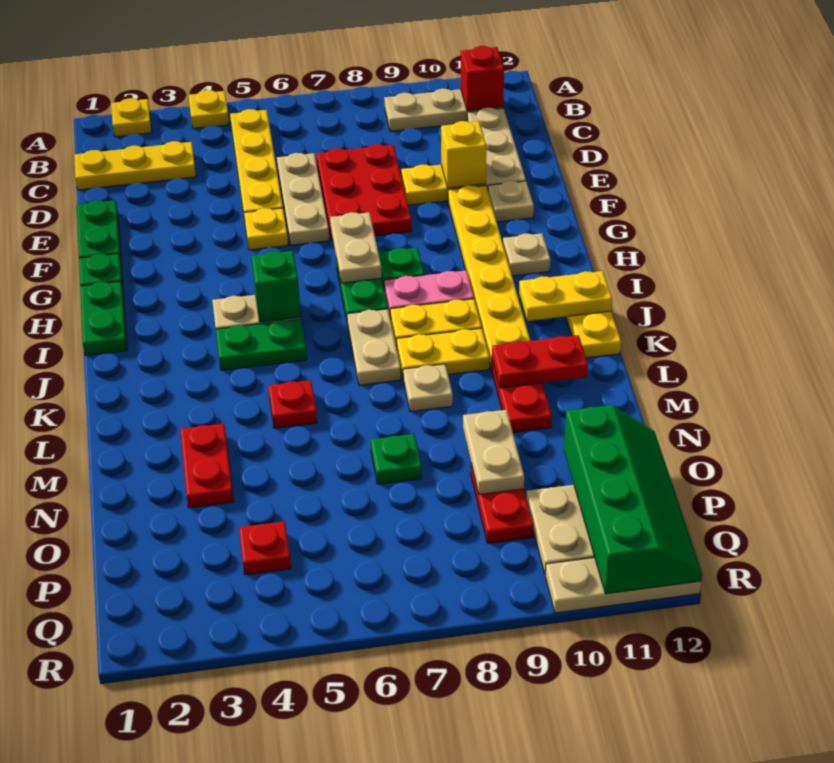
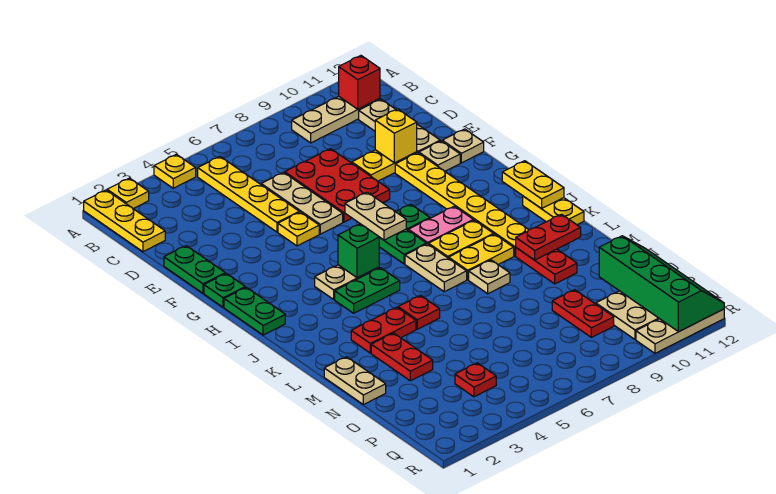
yellow plate C1:C3 level 1 -> yellow plate A1:C1 level 1
tan plate H11 level 1 -> tan plate F12 level 1
yellow plate J11:J12 level 2 -> yellow plate I12:J12 level 2
none -> red plate L3:L4 level 1
green plate N7 level 1 -> none
tan plate N9:O9 level 2 -> tan plate M1:N1 level 1

